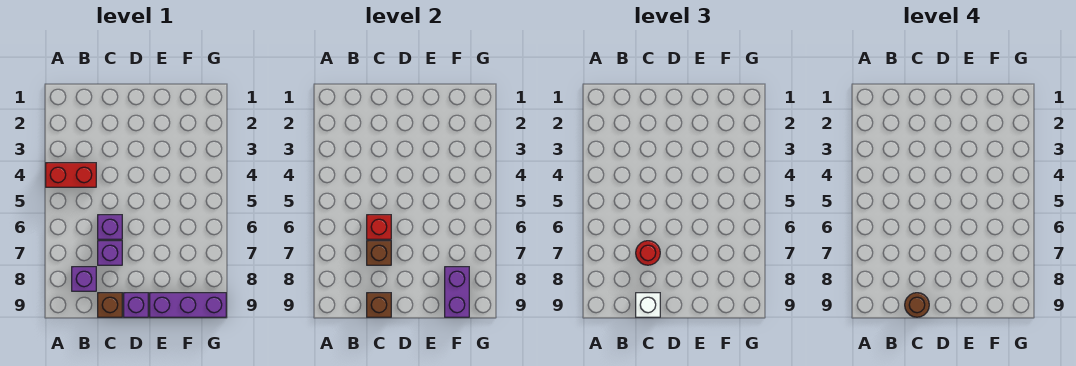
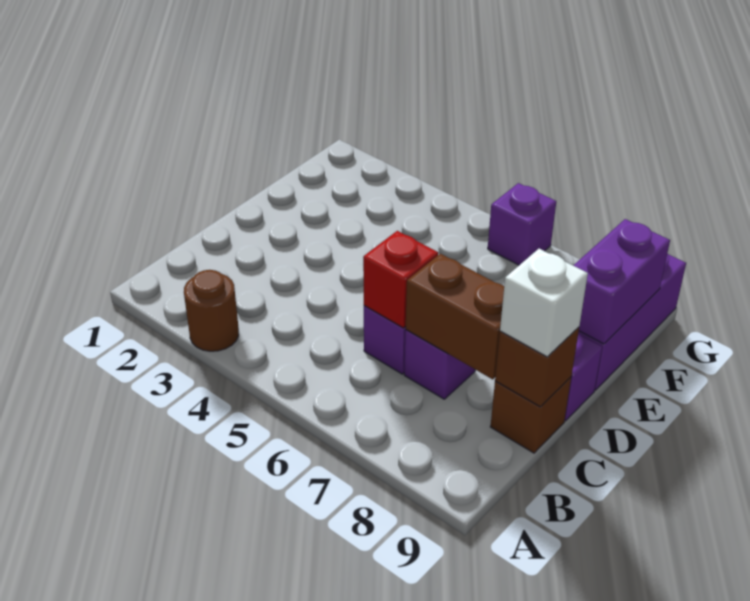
red brick A4:B4 level 1 -> none
purple brick B8 level 1 -> purple brick G6 level 1
brown brick C7 level 2 -> brown brick C7:C8 level 2
red round brick C7 level 3 -> none
brown round brick C9 level 4 -> brown round brick A3 level 1
purple brick F8:F9 level 2 -> purple brick E9:F9 level 2

